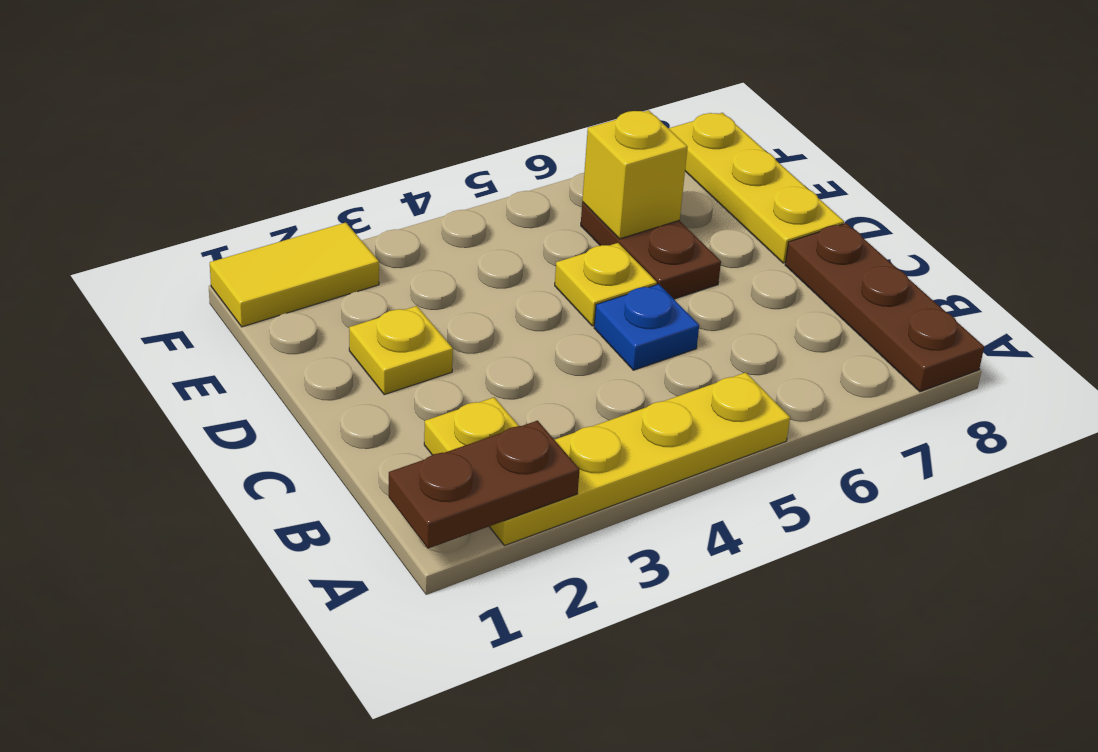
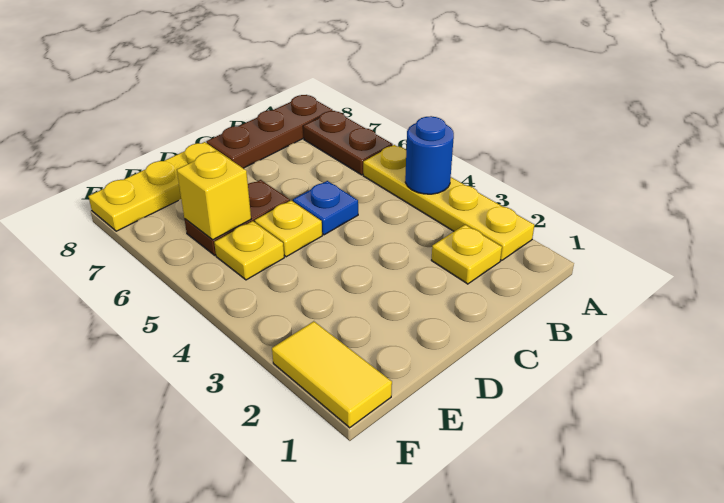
brown plate A1:A2 level 2 -> brown plate A6:A7 level 1
none -> blue round brick A4 level 2
yellow plate D2 level 1 -> yellow plate E5 level 1

